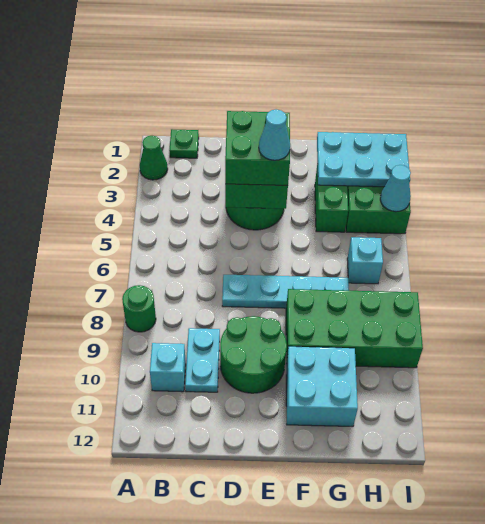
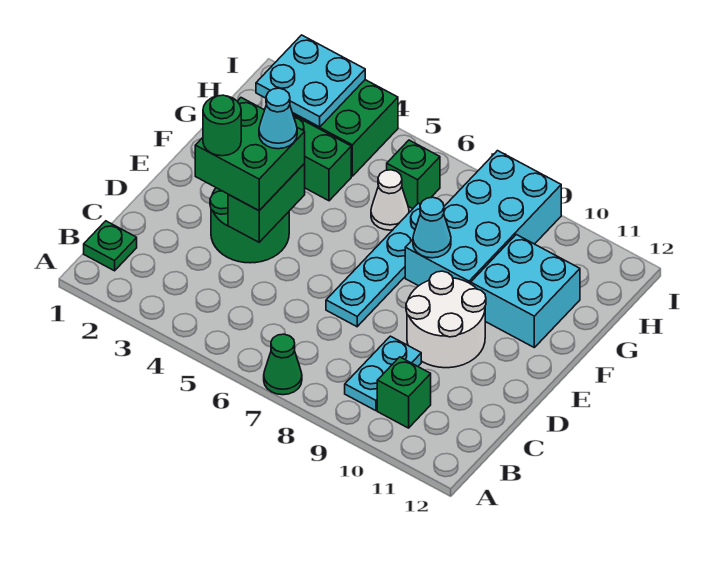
green cone A2 level 1 -> green cone A7 level 1
green round brick A8 level 1 -> green round brick D3 level 4
cyan brick B10 level 1 -> green brick B10 level 1
cyan plate C9:C10 level 1 -> cyan plate B9:C9 level 1
green round brick D9:E10 level 1 -> white round brick D9:E10 level 1
green brick F8:I9 level 1 -> cyan brick F8:I9 level 1
cyan plate G2:I3 level 2 -> cyan plate H2:I3 level 2
none -> white cone G6 level 1
cyan brick H6 level 1 -> green brick H6 level 1
cyan cone I4 level 2 -> cyan cone F8 level 2

